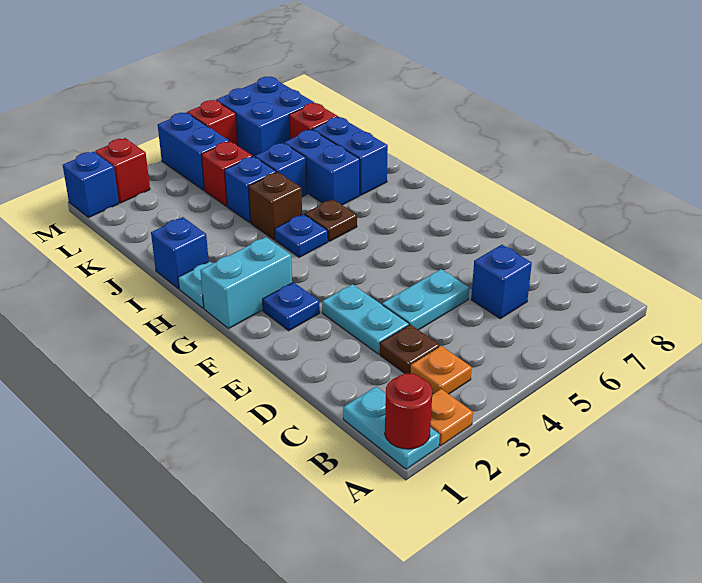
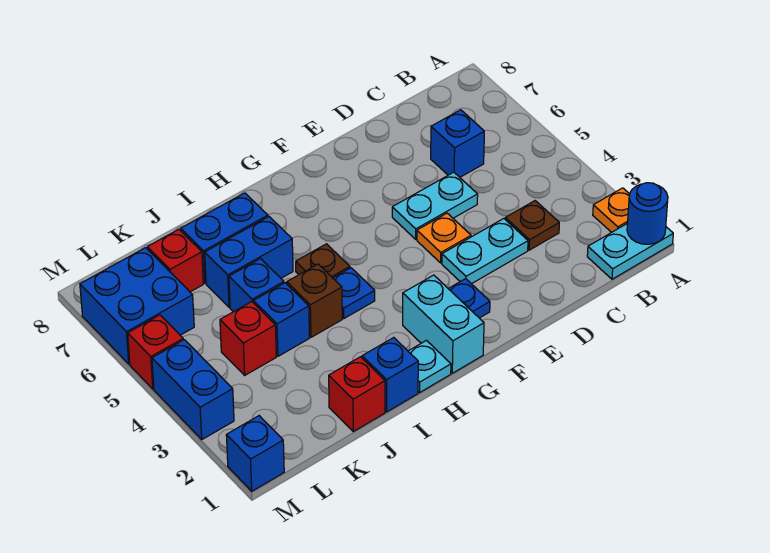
red round brick A1 level 2 -> blue round brick A1 level 2
orange plate B3 level 1 -> orange plate E4 level 1
cyan plate D4:D5 level 1 -> cyan plate D5:E5 level 1
blue brick L4:M4 level 1 -> blue brick M3:M4 level 1
red brick M2 level 1 -> red brick J1 level 1

